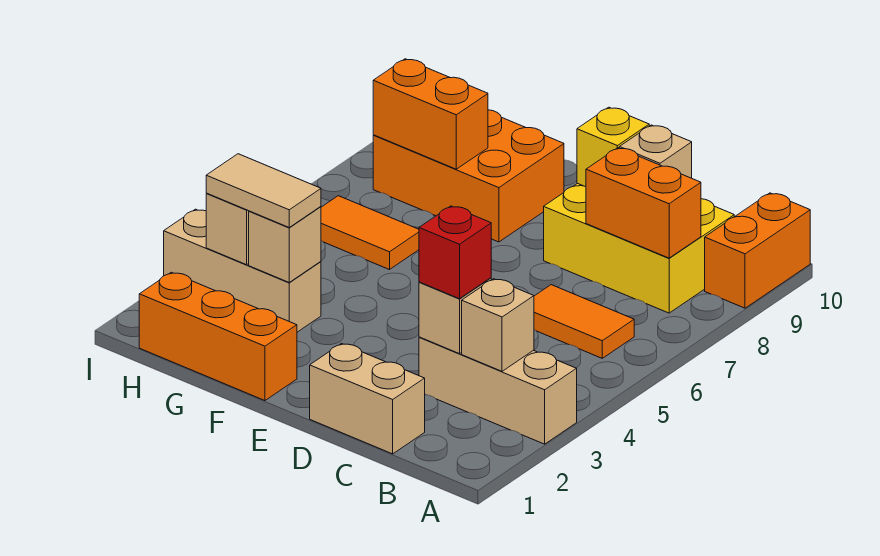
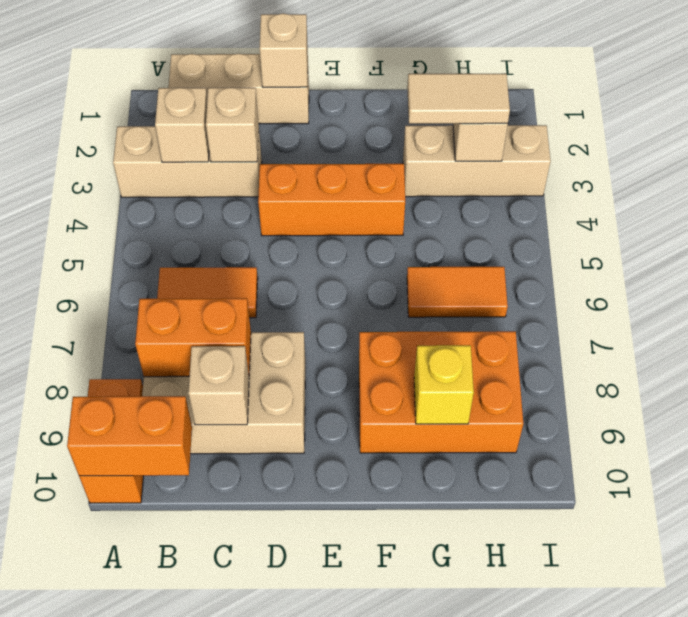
yellow brick B8:D9 level 1 -> tan brick B8:D9 level 1
tan brick C1:D1 level 1 -> tan brick B1:D1 level 1
red brick C3 level 3 -> none
yellow brick D9 level 2 -> yellow brick G9 level 2
orange brick F1:H1 level 1 -> orange brick D4:F4 level 1
tan brick G3 level 2 -> tan brick D1 level 2
orange brick G8:H8 level 2 -> orange brick A10:B10 level 2

